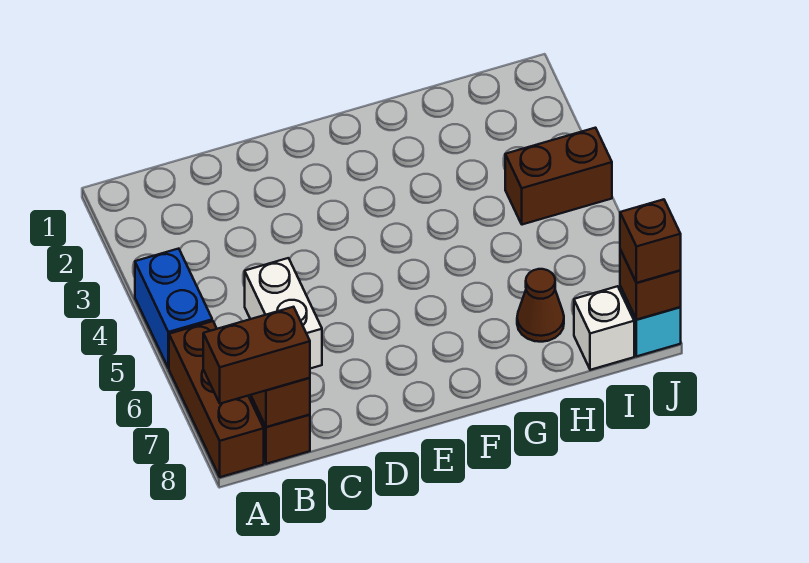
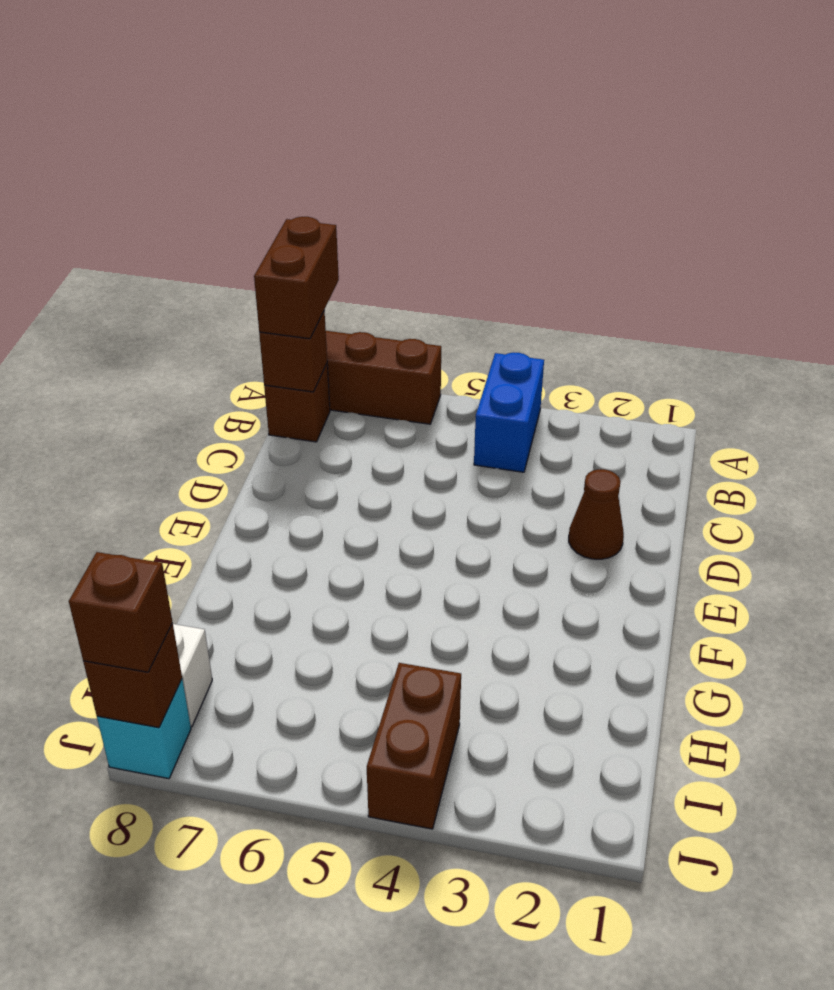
blue brick A4:A5 level 1 -> blue brick A4:B4 level 1
white brick C5:C6 level 1 -> none
brown cone H7 level 1 -> brown cone D2 level 1

